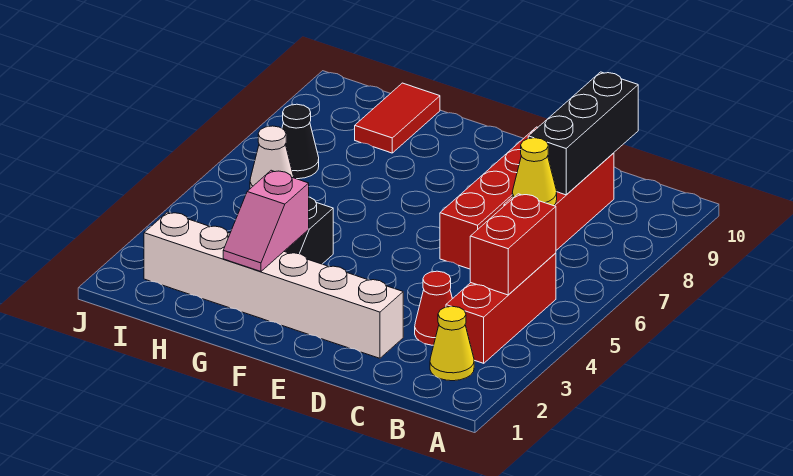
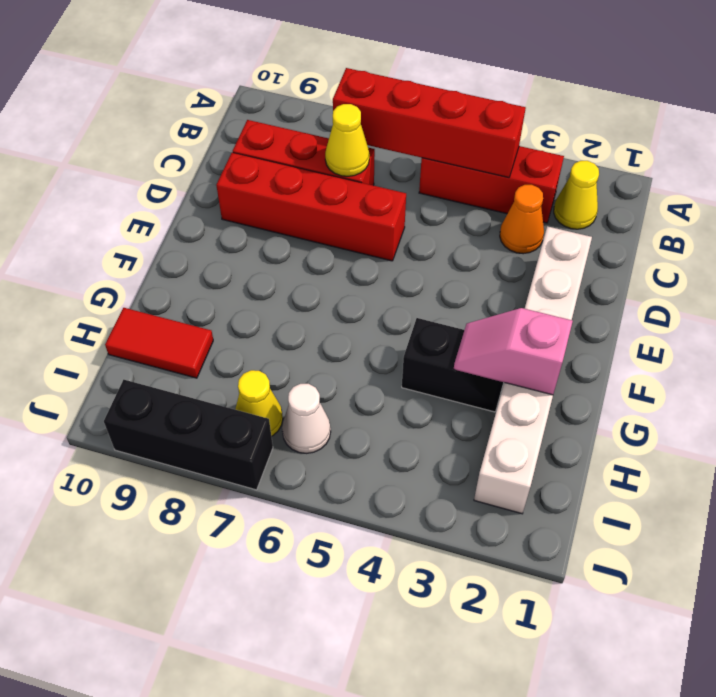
red brick B4:B5 level 2 -> red brick B4:B7 level 2
red cone C3 level 1 -> orange cone C3 level 1
black brick C8:C10 level 2 -> black brick J7:J9 level 1
pink slope G2:G3 level 2 top 3 -> pink slope G2:G3 level 2 top 2
black cone I7 level 1 -> yellow cone I7 level 1

